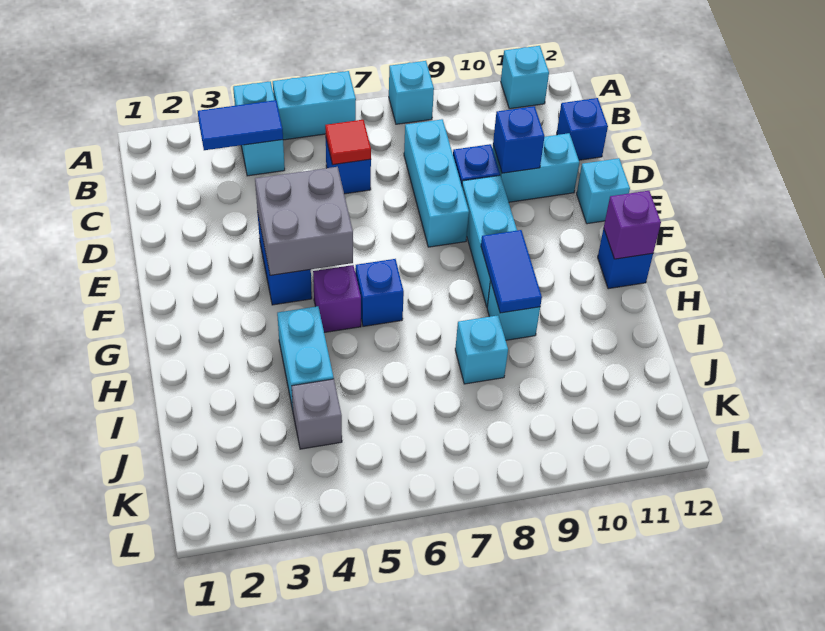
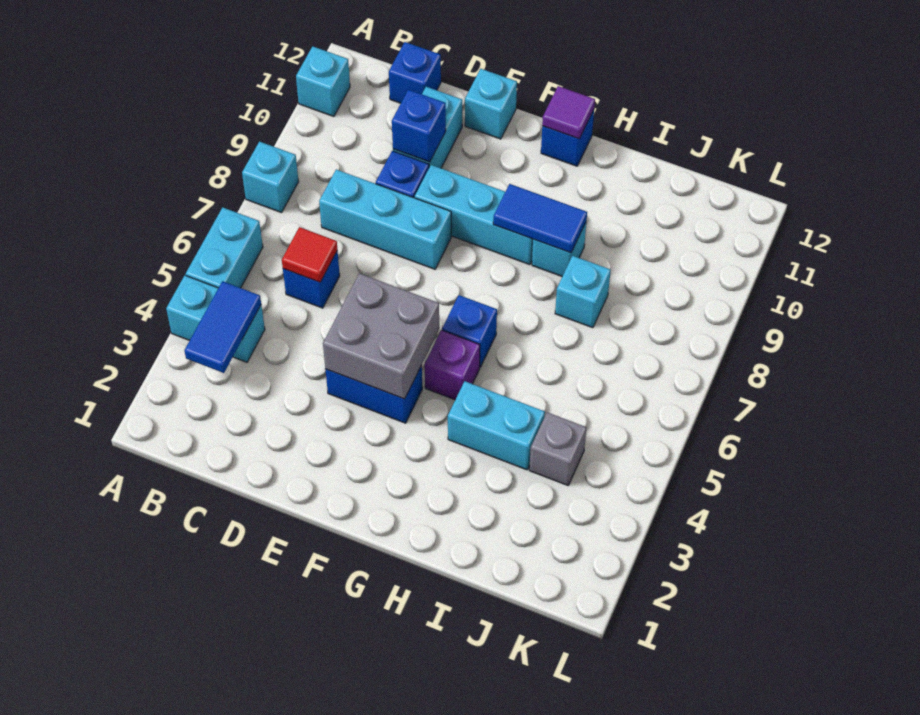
purple brick G12 level 2 -> purple tile G12 level 2

